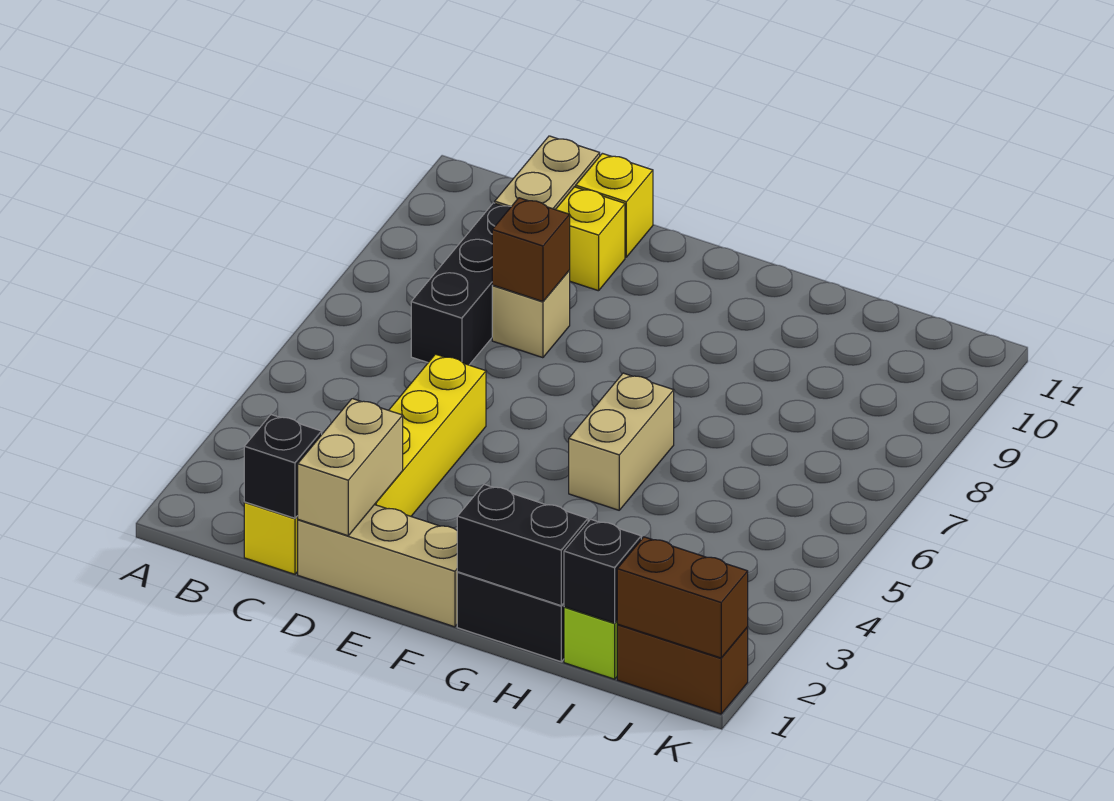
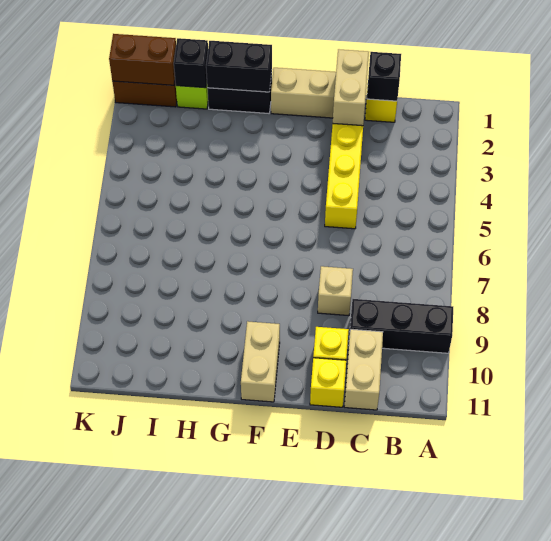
black brick C7:C9 level 1 -> black brick A9:C9 level 1
brown brick D8 level 2 -> none
tan brick G5:G6 level 1 -> tan brick F10:F11 level 1

